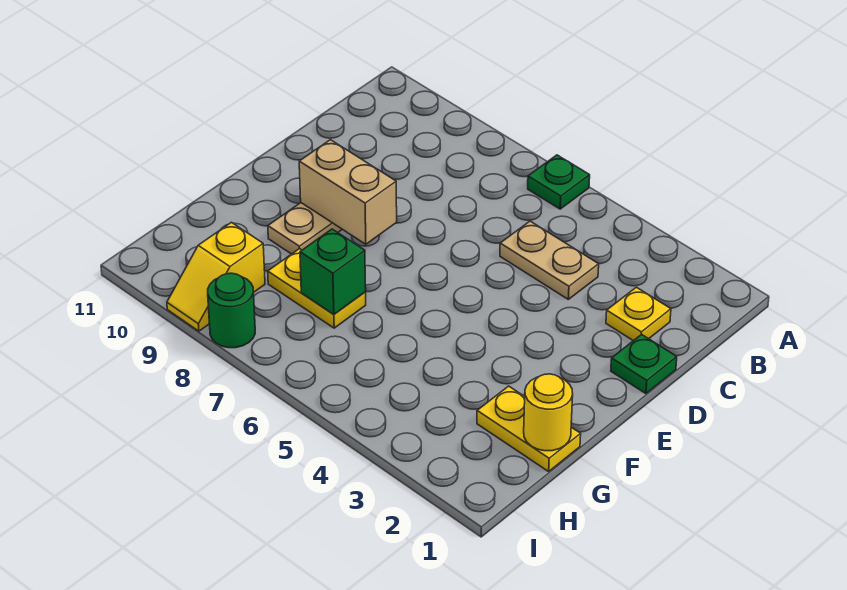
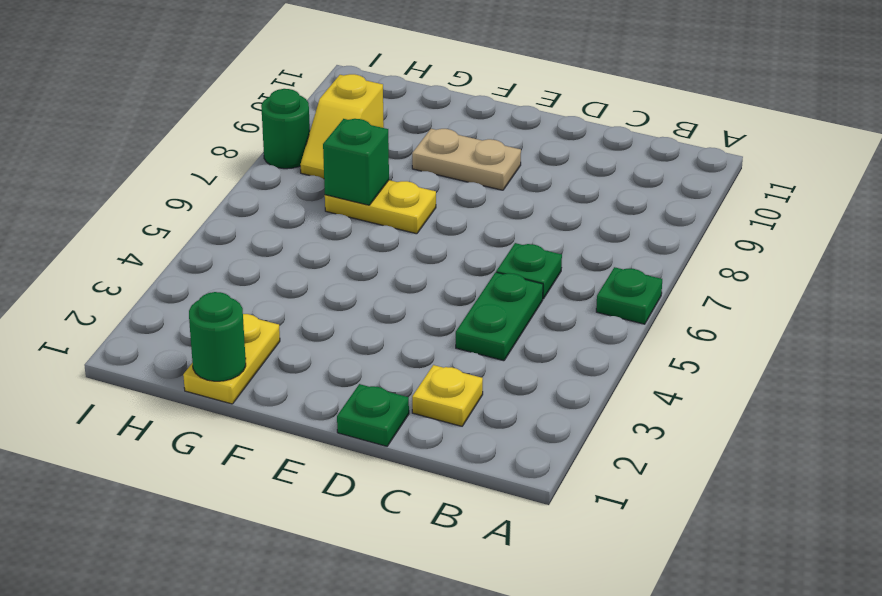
tan plate C4:C5 level 1 -> green plate C4:C5 level 1
none -> green plate C6 level 1
tan brick E8:E9 level 2 -> none
yellow round brick G1 level 2 -> green round brick G1 level 2
yellow plate G7:G8 level 1 -> yellow plate F7:G7 level 1
yellow slope H9:I9 level 1 top H -> yellow slope H8:H9 level 1 top 9

